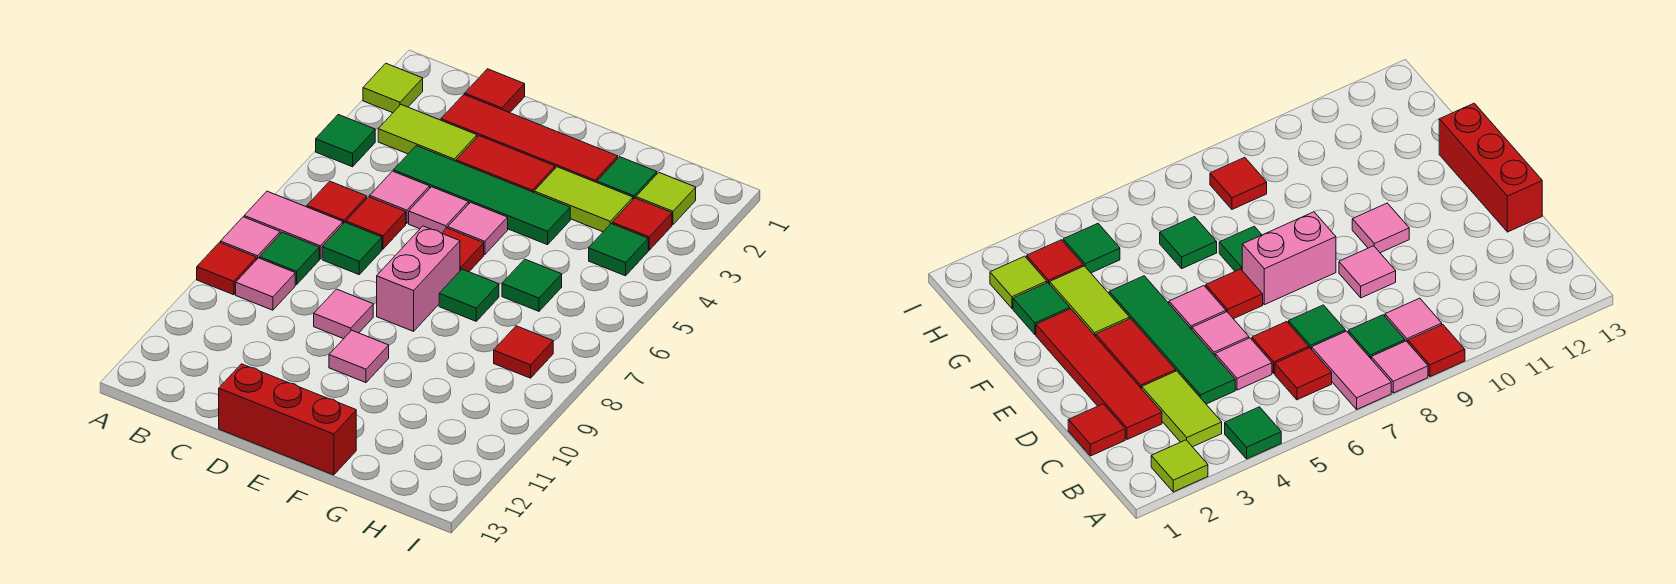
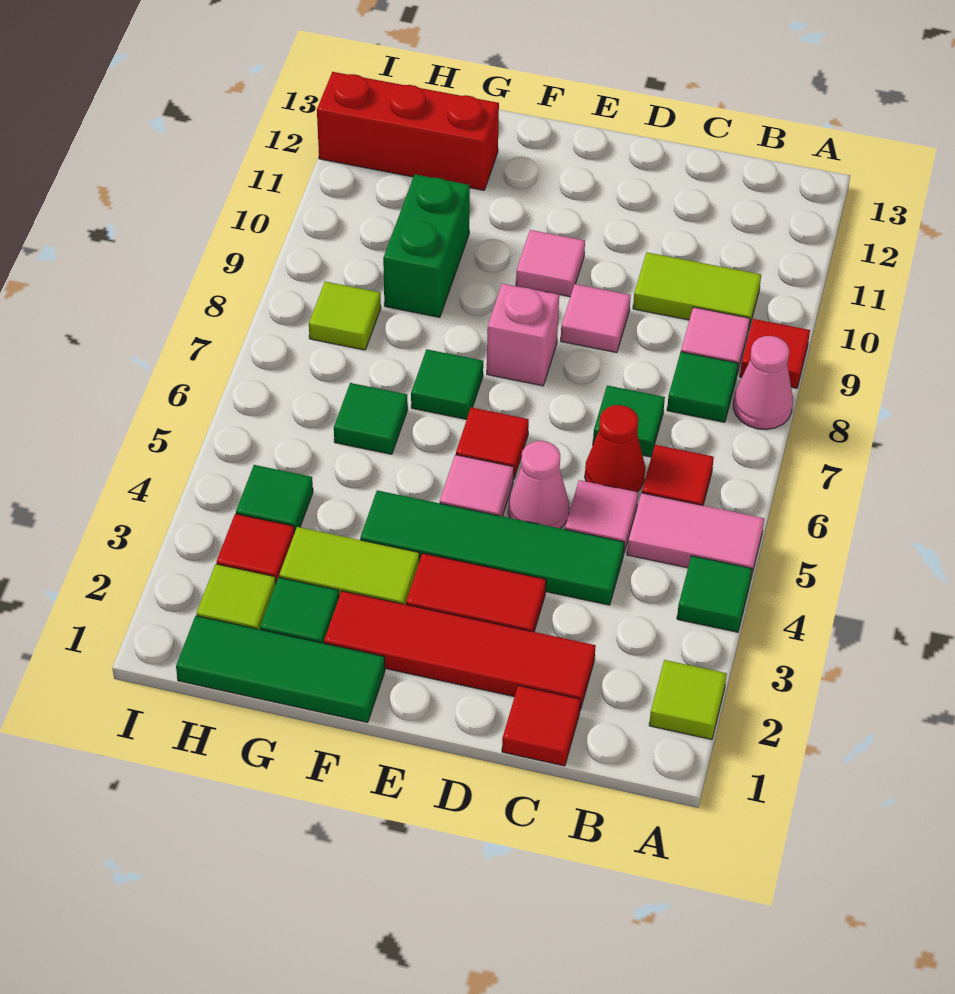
pink tile A7:B7 level 1 -> pink tile A5:B5 level 1
pink tile A8 level 1 -> pink cone A8 level 1
lime tile B3:C3 level 1 -> lime tile B10:C10 level 1
red tile C6 level 1 -> red cone C6 level 1
pink tile D5 level 1 -> pink cone D5 level 1
red brick D13:F13 level 1 -> red brick G12:I12 level 1
pink brick E7:E8 level 1 -> pink brick E8 level 1
none -> green tile F1:H1 level 1
none -> green brick G9:G10 level 1
red tile H8 level 1 -> lime tile H8 level 1

